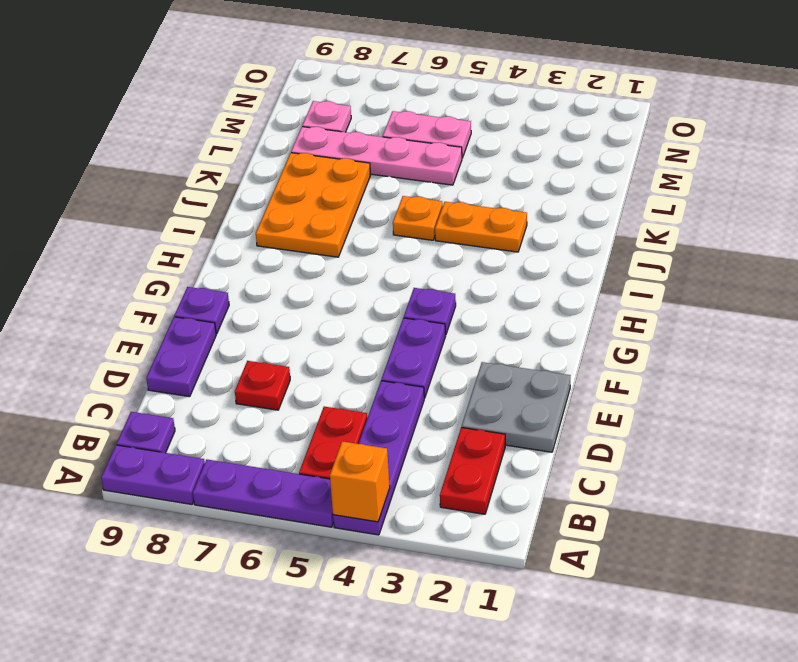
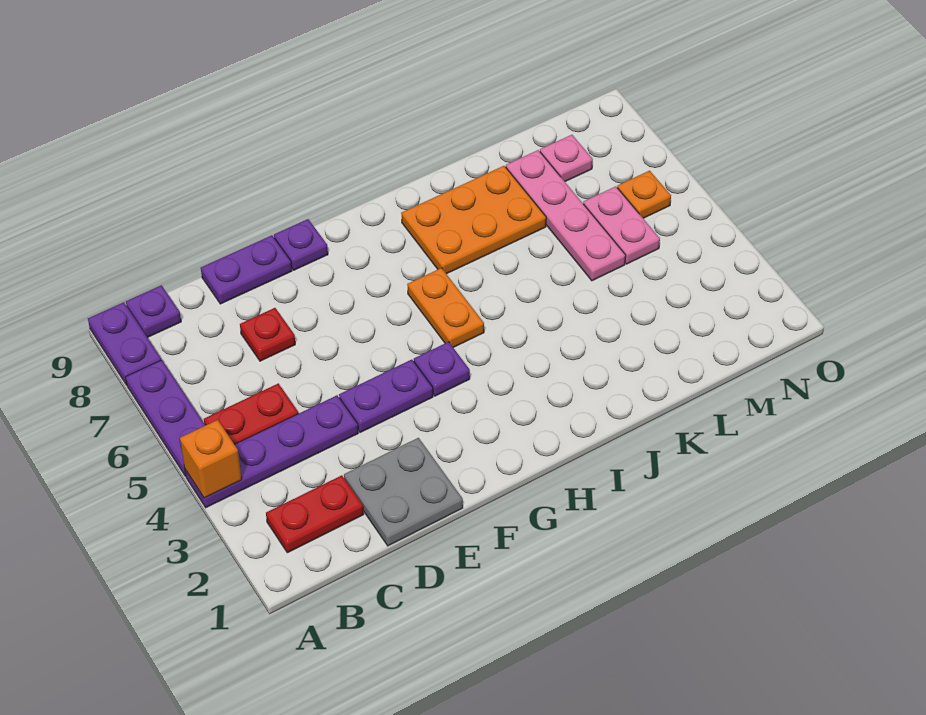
orange plate J3:J4 level 1 -> orange plate H5:H6 level 1
orange plate J5 level 1 -> orange plate N6 level 1

